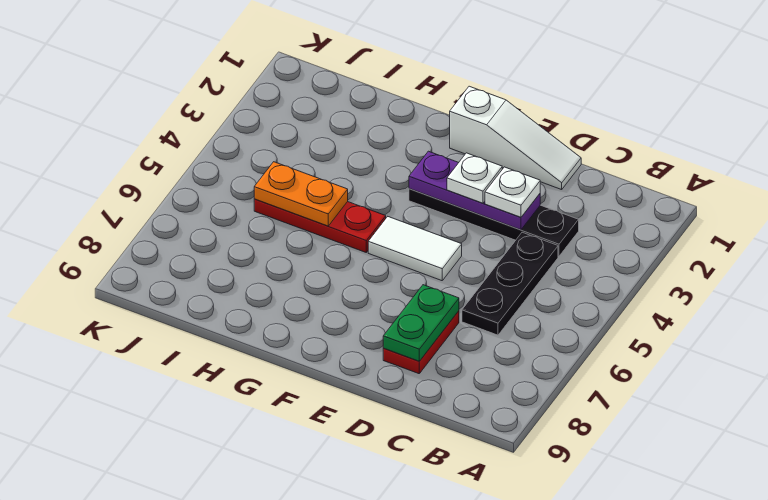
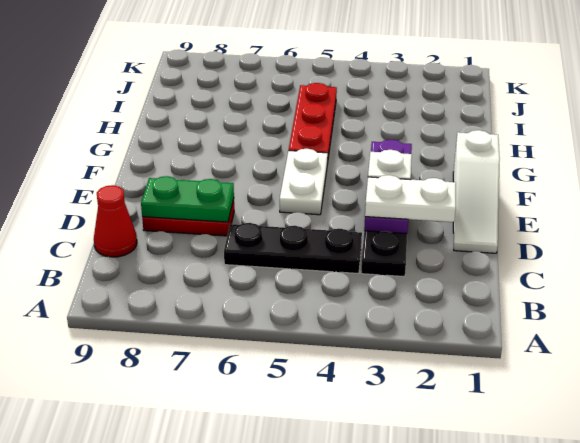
none -> red cone C9 level 1
white plate D3 level 3 -> white plate D2:D3 level 3
white tile E5:F5 level 1 -> white plate E5:F5 level 1
orange plate H5:I5 level 2 -> none

